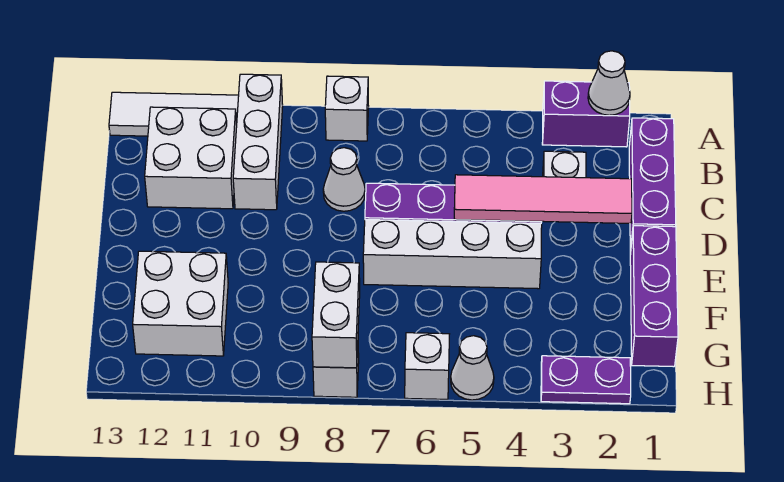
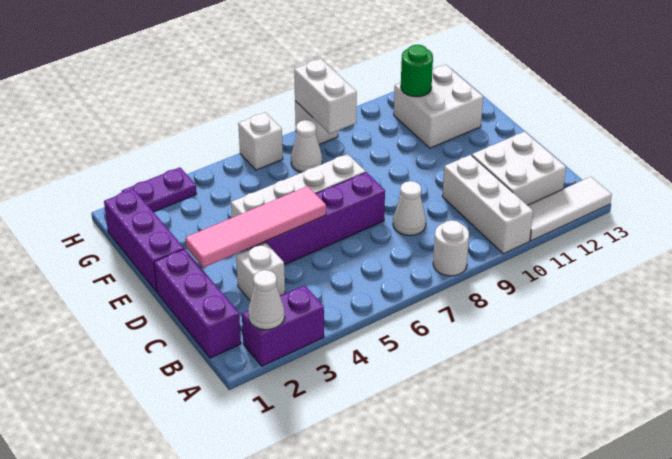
white brick A8 level 1 -> white round brick A8 level 1
none -> green round brick G11 level 2
white cone H5 level 1 -> white cone G7 level 1

